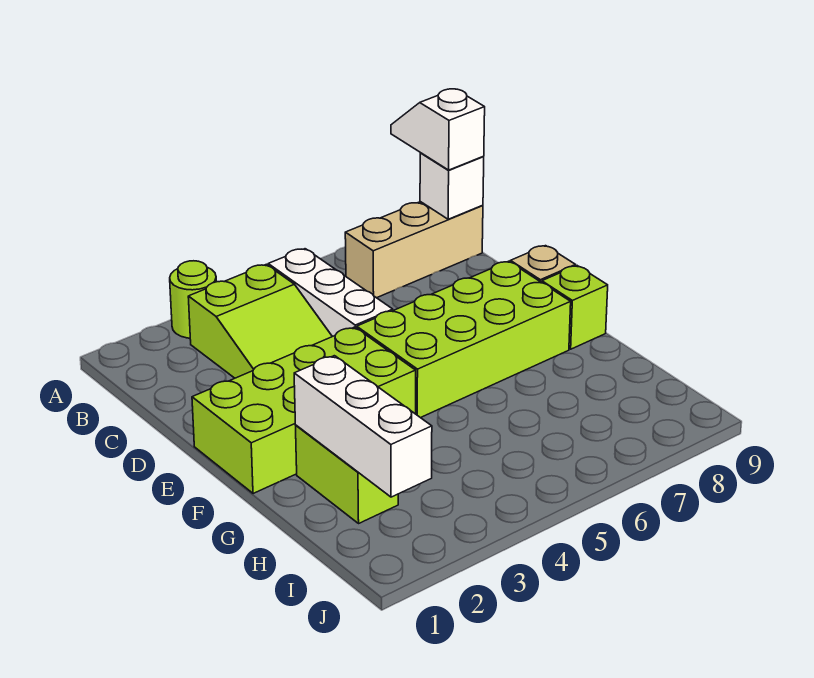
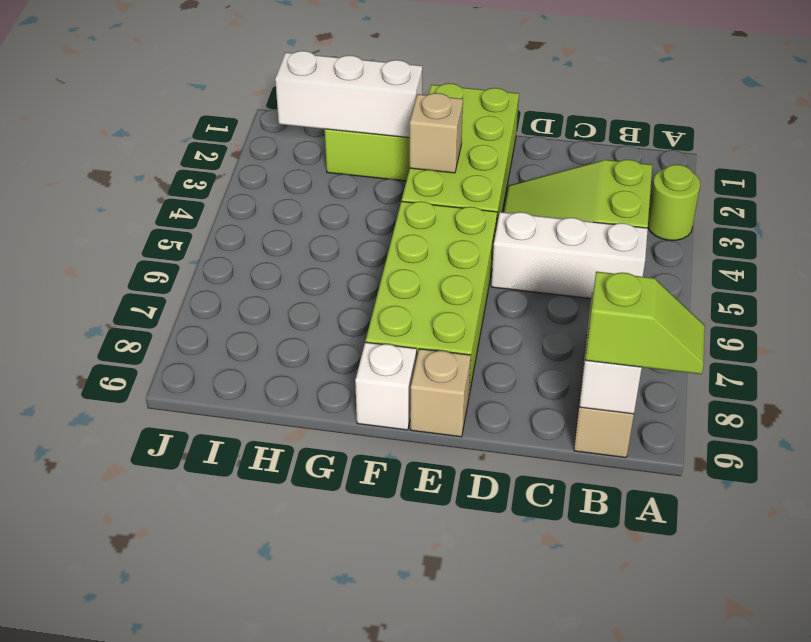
white slope A9:B9 level 3 top B -> lime slope A9:B9 level 3 top B
none -> tan brick F3 level 2
lime brick F9 level 1 -> white brick F9 level 1

